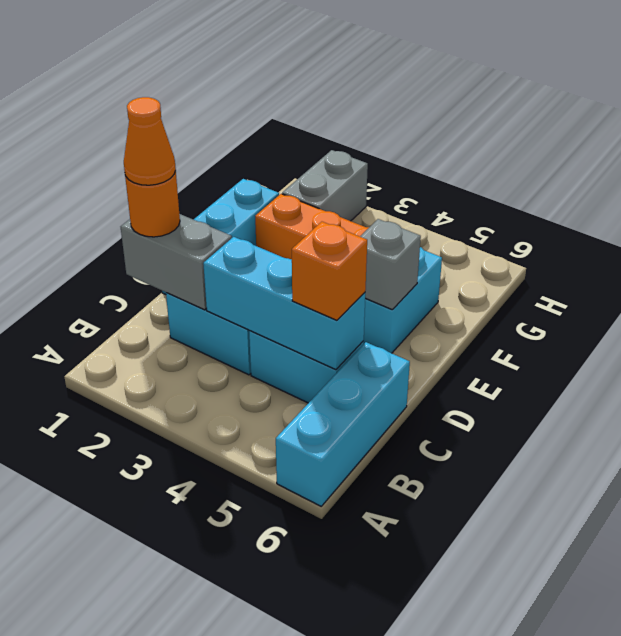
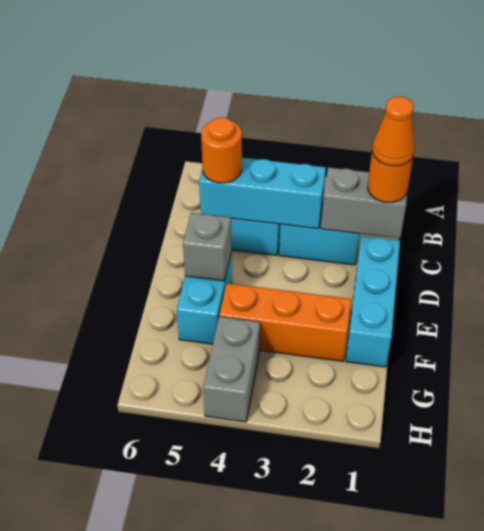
cyan brick A6:C6 level 1 -> none
orange brick C5 level 3 -> orange round brick C5 level 3
grey brick G2:H2 level 1 -> grey brick G4:H4 level 1

